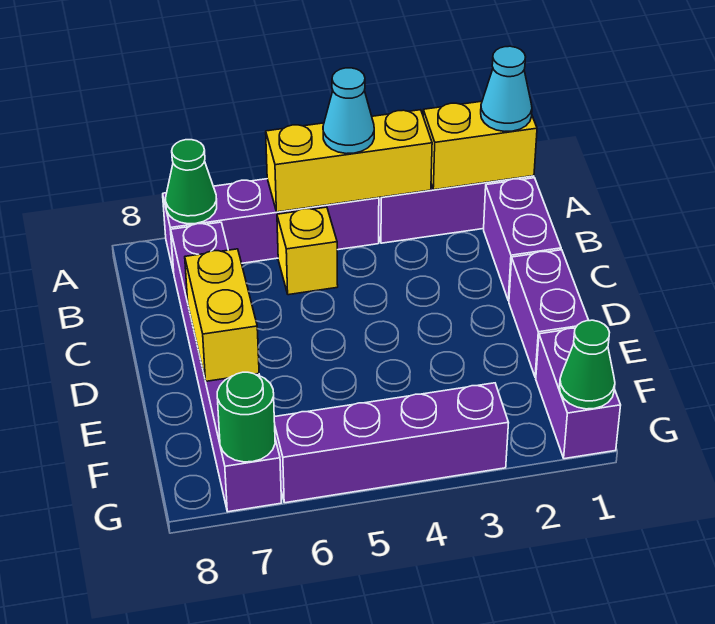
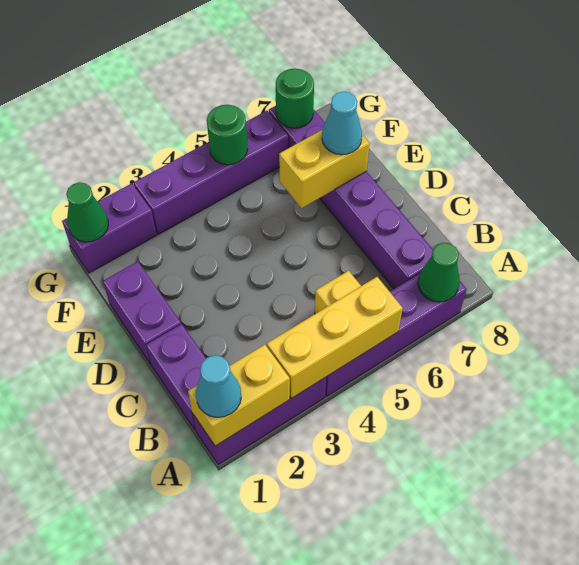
cyan cone A4 level 3 -> cyan cone E7 level 3
yellow brick D7:E7 level 2 -> yellow brick E6:E7 level 2
purple brick F1:G1 level 1 -> purple brick G1:G2 level 1
none -> green round brick G5 level 2

